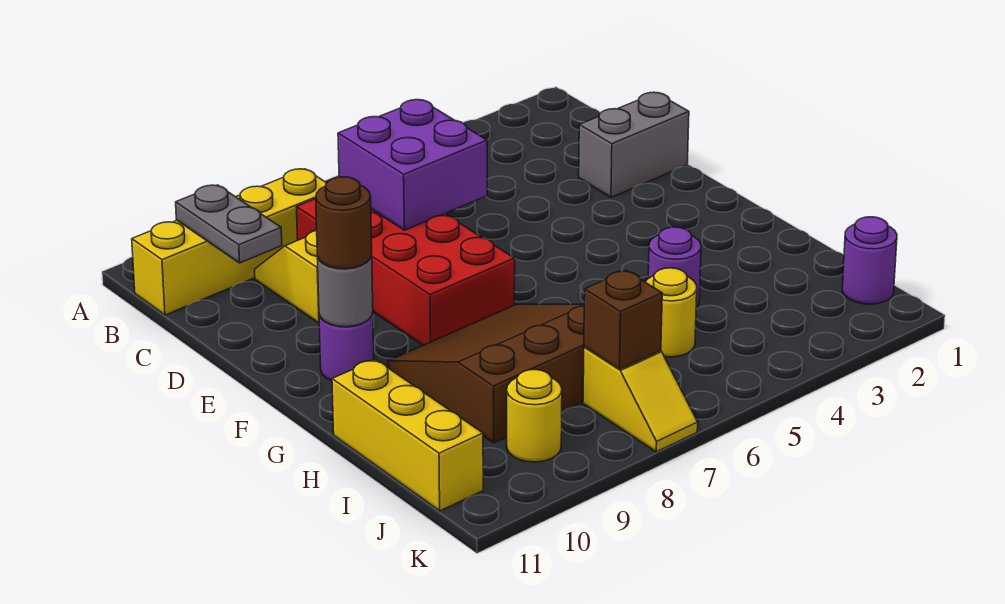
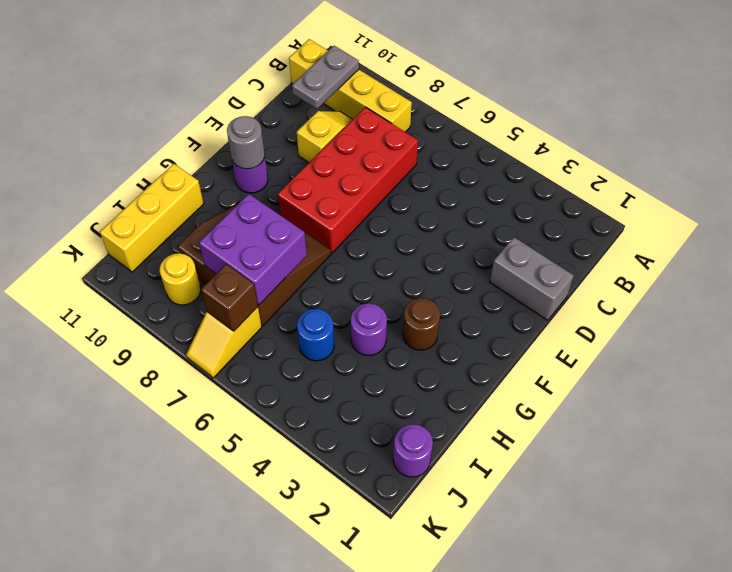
purple brick C6:D7 level 2 -> purple brick H7:I8 level 2
brown round brick F10 level 3 -> brown round brick G3 level 1
yellow round brick I5 level 1 -> blue round brick I5 level 1

